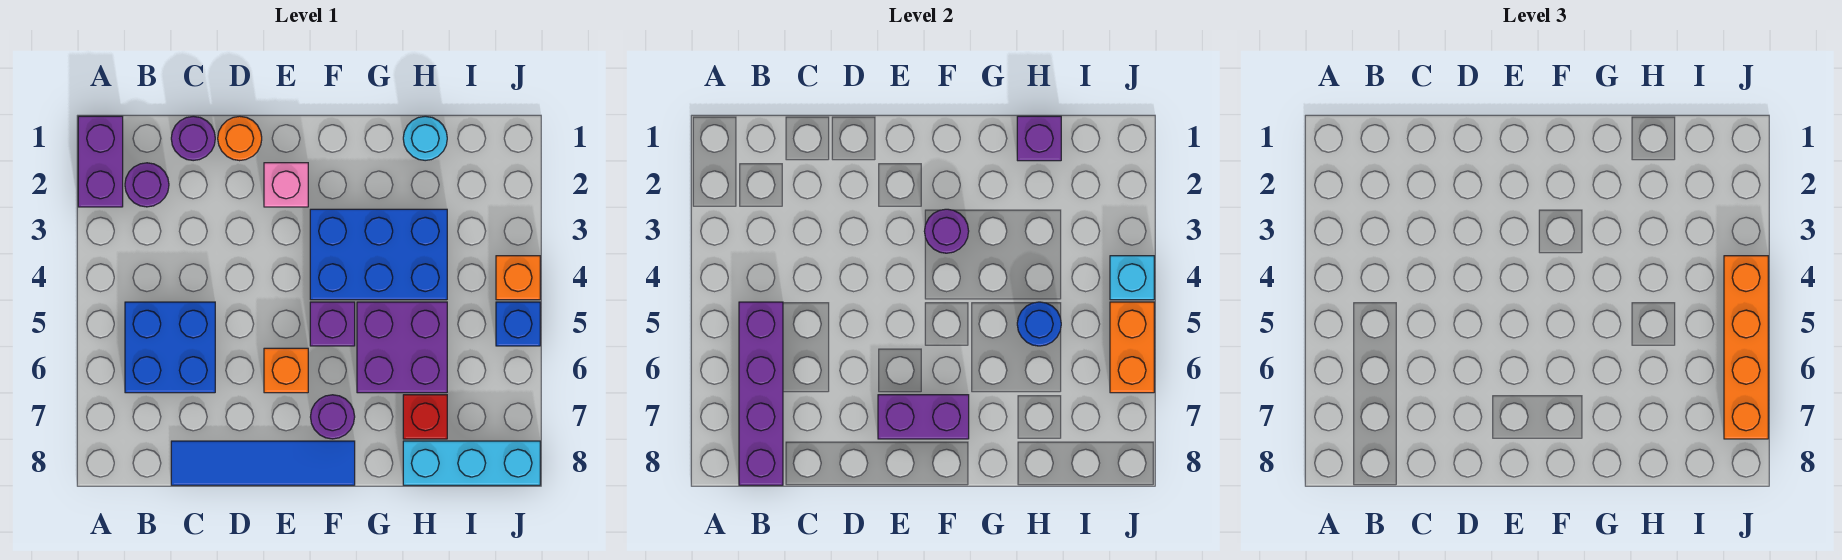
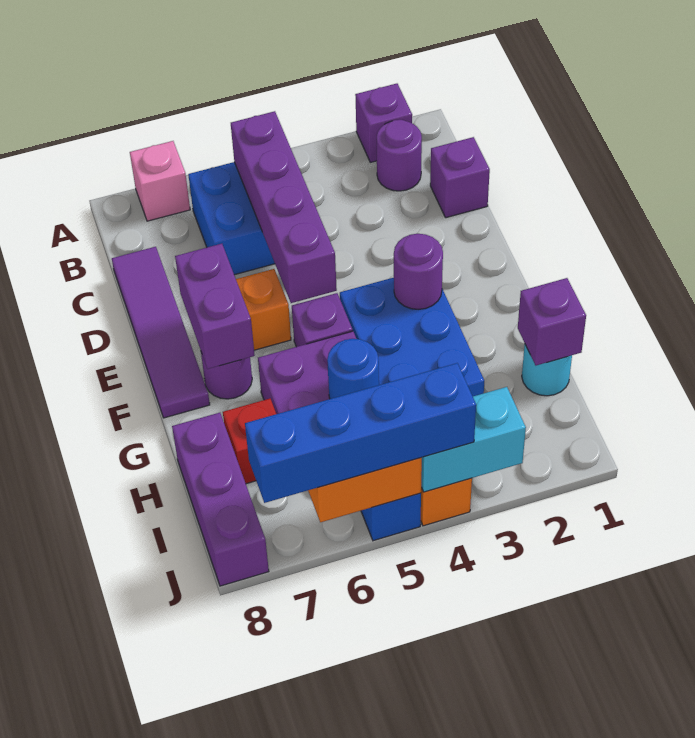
purple brick A1:A2 level 1 -> purple brick A2 level 1
purple brick B5:B8 level 2 -> purple brick B5:E5 level 2
purple round brick C1 level 1 -> purple brick C1 level 1
blue tile C8:F8 level 1 -> purple tile C8:F8 level 1
orange round brick D1 level 1 -> none
pink brick E2 level 1 -> pink brick A7 level 1
cyan brick H8:J8 level 1 -> purple brick H8:J8 level 1
cyan brick J4 level 2 -> cyan brick J3:J4 level 2
orange brick J4:J7 level 3 -> blue brick J4:J7 level 3

